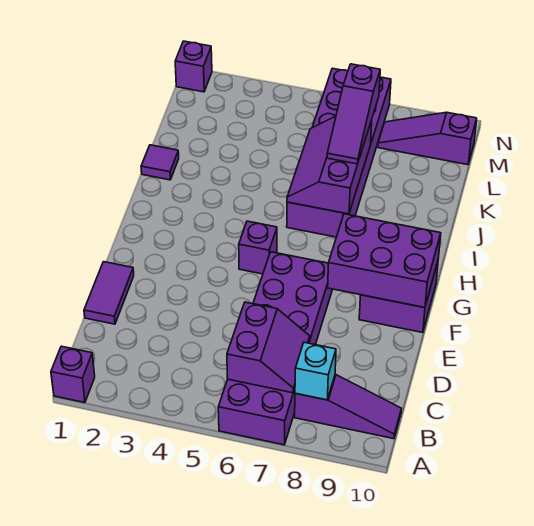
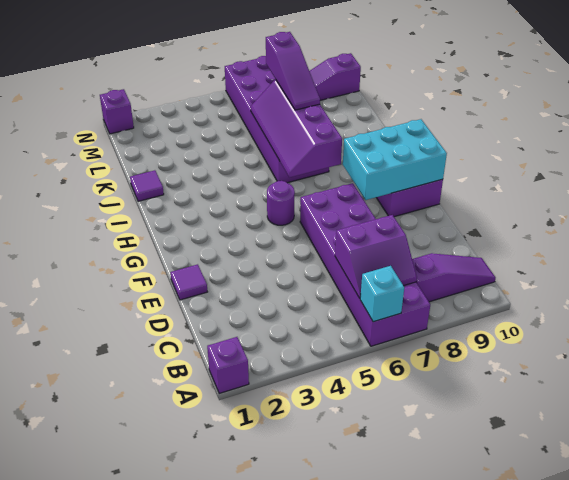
purple slope B6:C7 level 2 top 6 -> purple slope B6:C7 level 2 top C
cyan brick B8 level 2 -> cyan brick A6 level 2
purple tile D1:E1 level 1 -> purple tile E1 level 1
purple brick F8:G10 level 2 -> cyan brick F8:G10 level 2
purple brick G5 level 1 -> purple round brick G5 level 1
purple slope I6:K7 level 2 top 7 -> purple slope H6:K7 level 2 top 7

